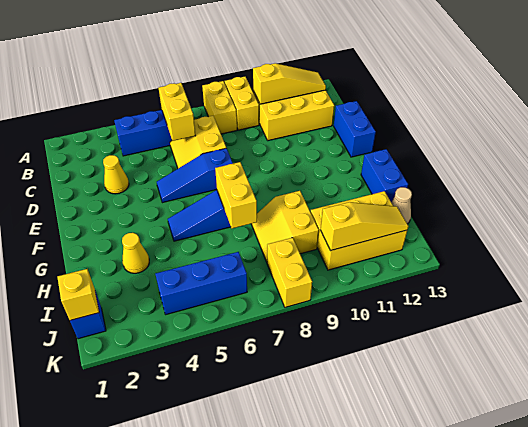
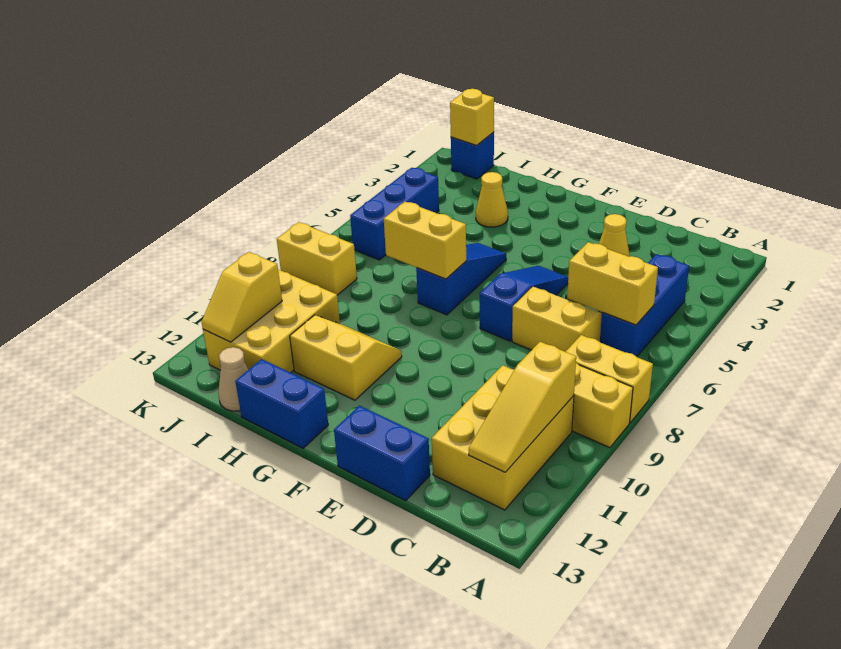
yellow slope H8:I9 level 1 top 9 -> yellow slope G10:H11 level 1 top 11
yellow slope J10:J12 level 2 top 10 -> yellow slope J11:J12 level 2 top 11

